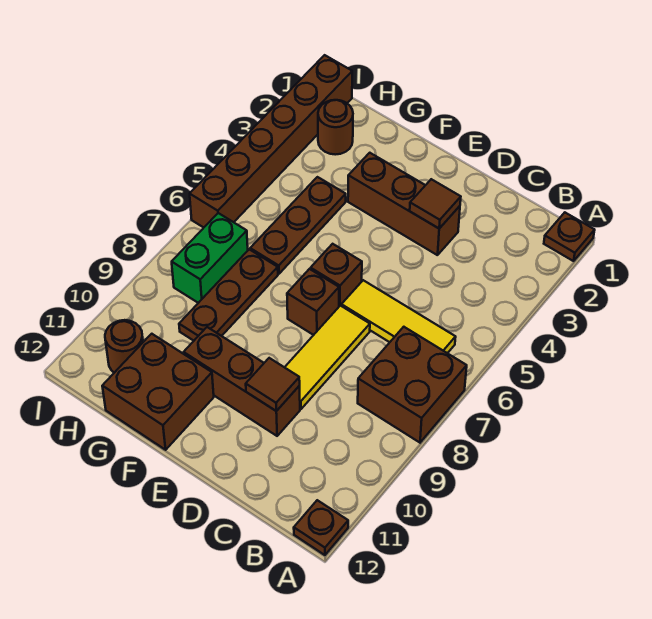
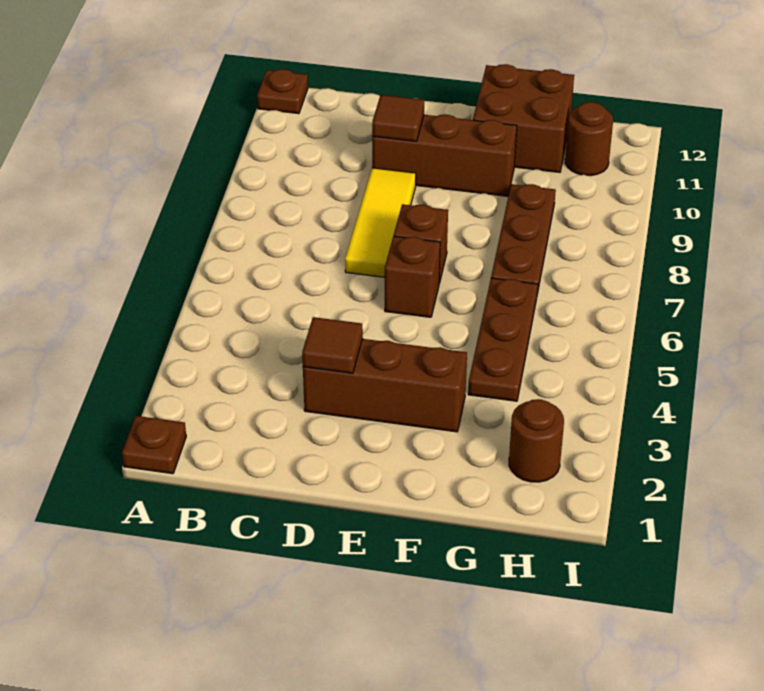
brown brick A7:B8 level 1 -> none
yellow tile B6:D6 level 1 -> none
green brick H7:H8 level 1 -> none
brown brick I1:I6 level 1 -> none

